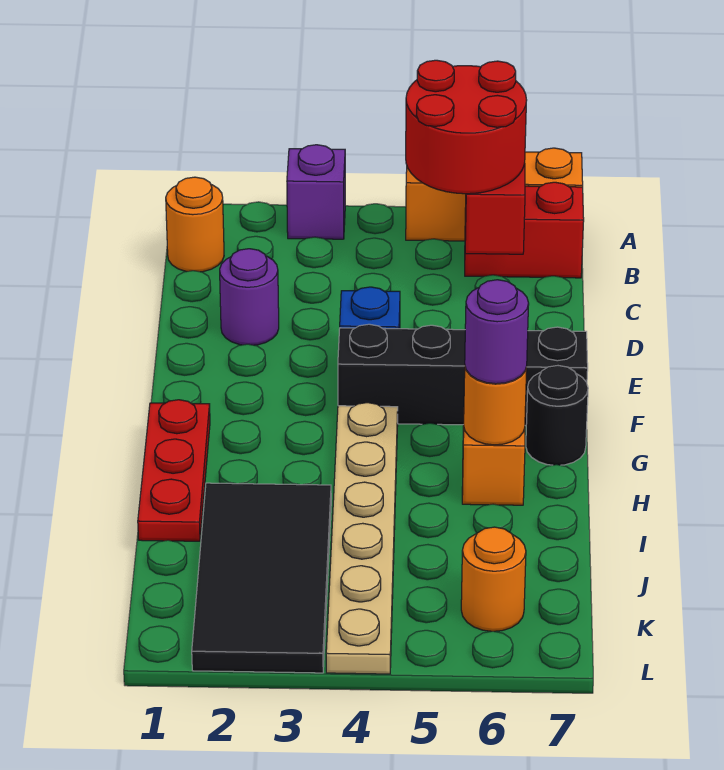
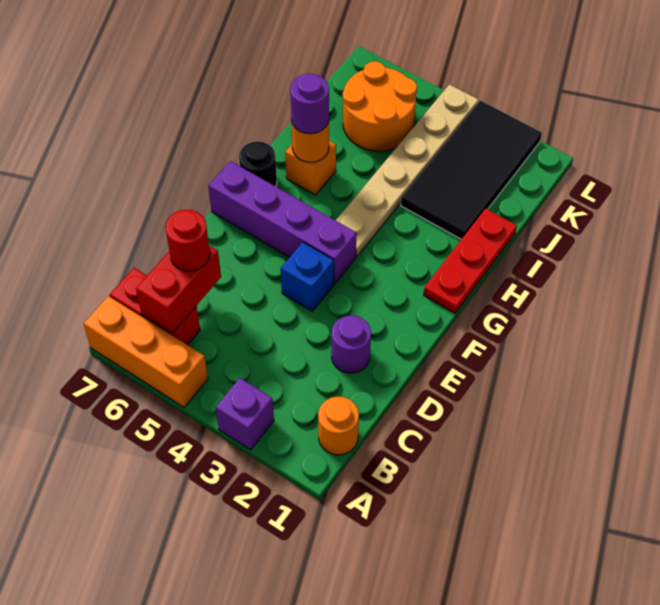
red round brick B5:C6 level 3 -> red round brick C6 level 3
black brick F4:F7 level 1 -> purple brick F4:F7 level 1
orange round brick K6 level 1 -> orange round brick J5:K6 level 1

